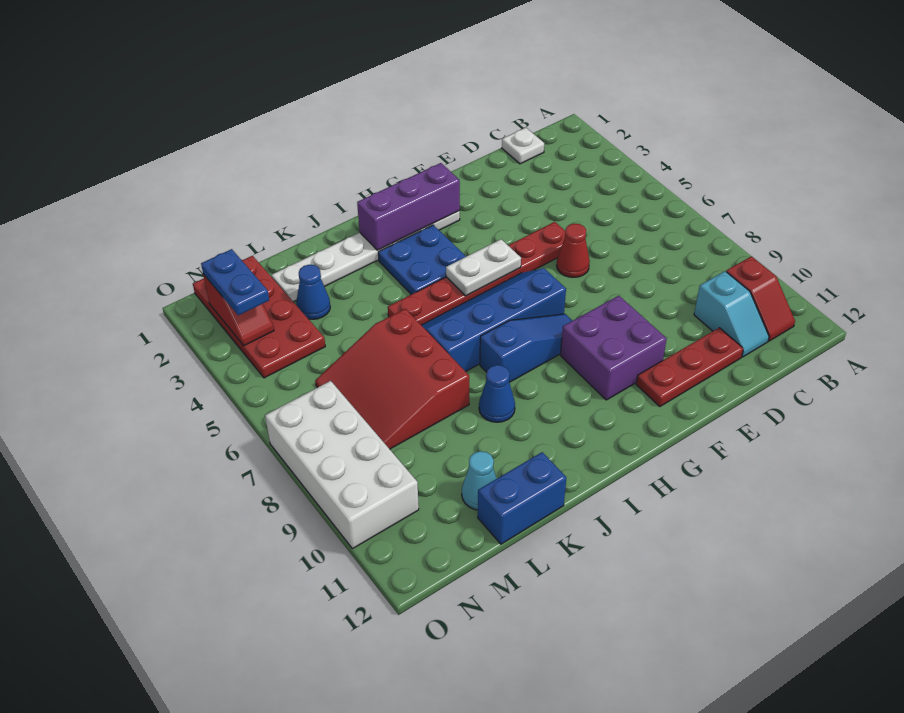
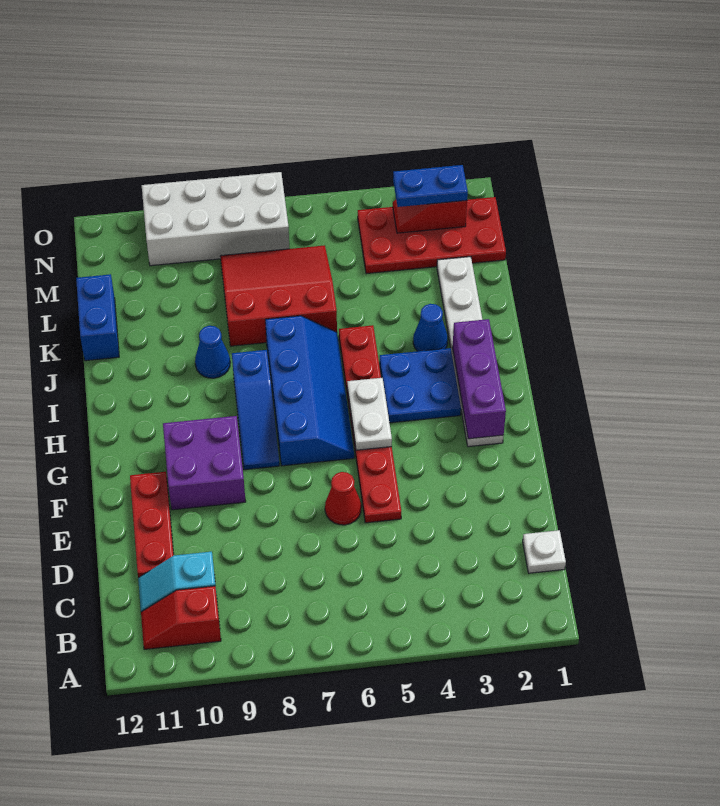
blue cone L3 level 1 -> blue cone J3 level 1
cyan cone L11 level 1 -> none

